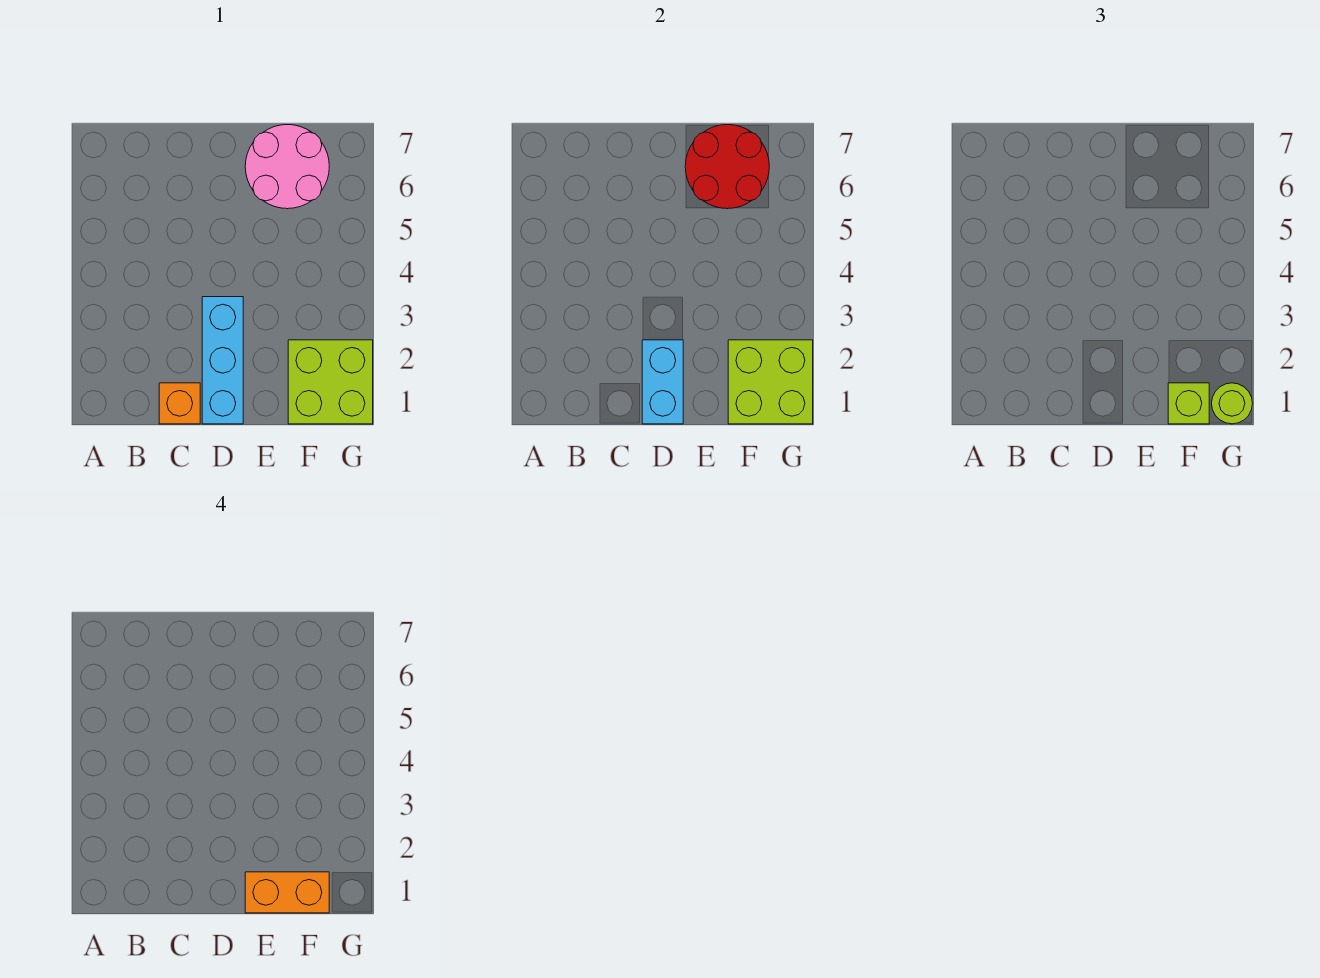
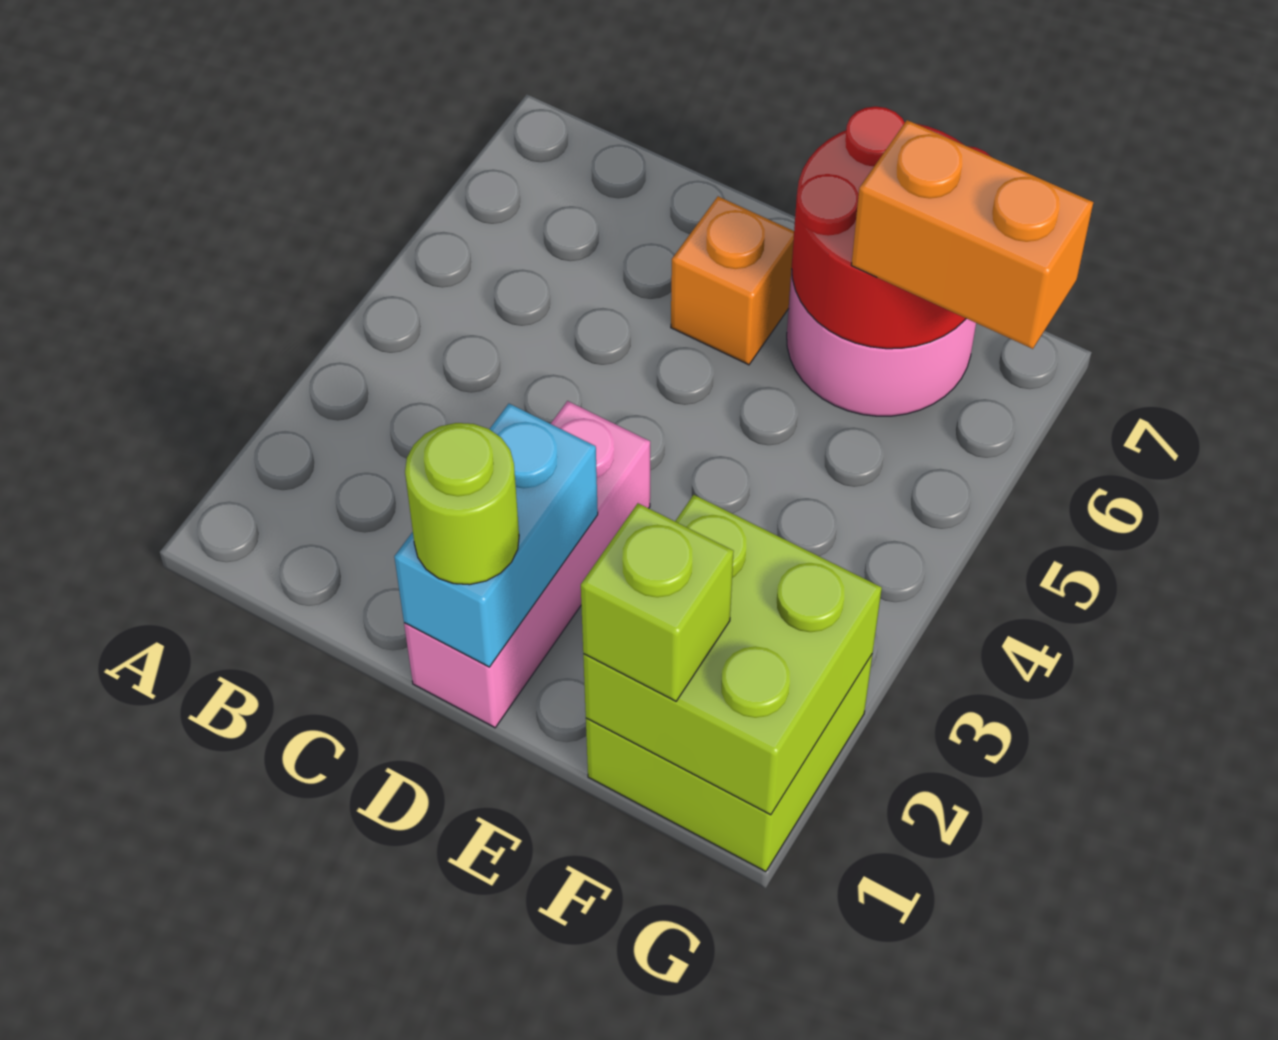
orange brick C1 level 1 -> orange brick D6 level 1
cyan brick D1:D3 level 1 -> pink brick D1:D3 level 1
orange brick E1:F1 level 4 -> orange brick F6:G6 level 3
lime round brick G1 level 3 -> lime round brick D1 level 3

